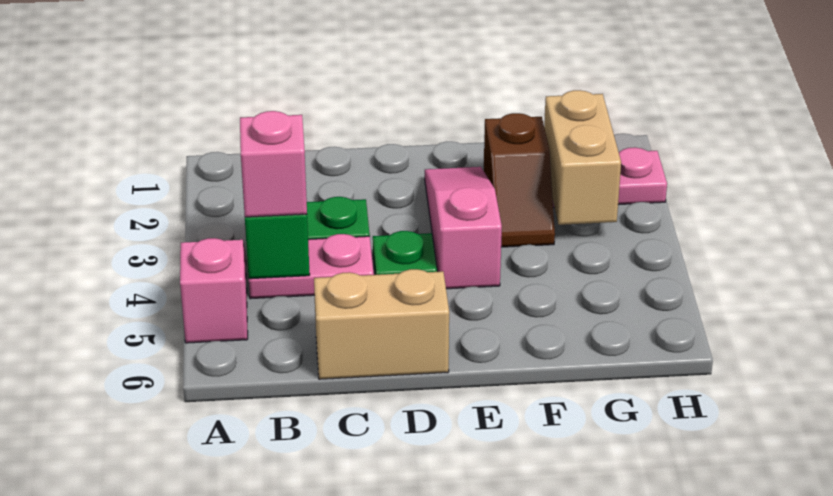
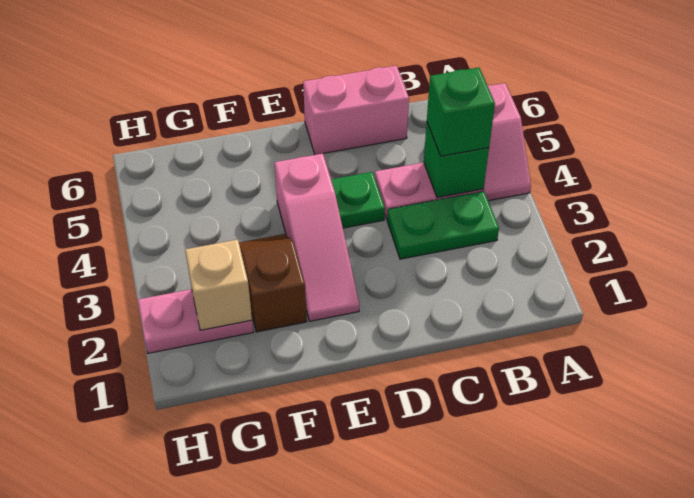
pink brick B4 level 3 -> green brick B4 level 3
tan brick C6:D6 level 1 -> pink brick C6:D6 level 1
tan brick G2:G3 level 2 -> tan brick G2 level 2

